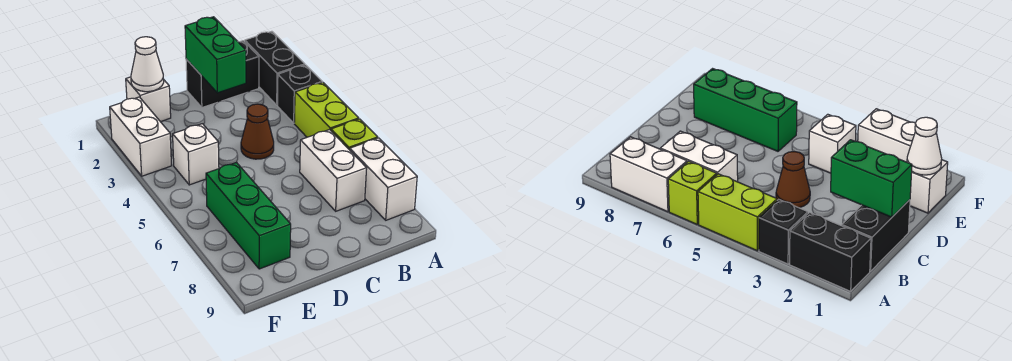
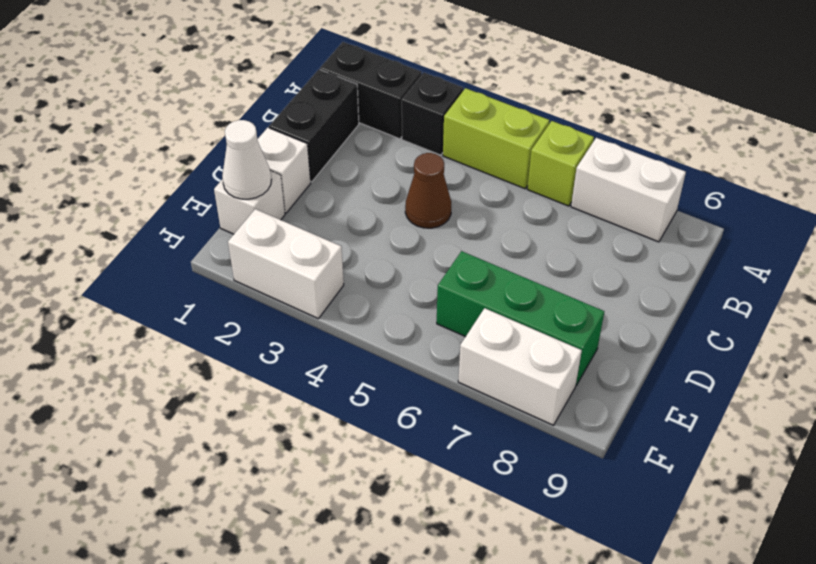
white brick B6:B7 level 1 -> white brick F7:F8 level 1
green brick C1:C2 level 2 -> none
white brick E4 level 1 -> white brick D1 level 1

